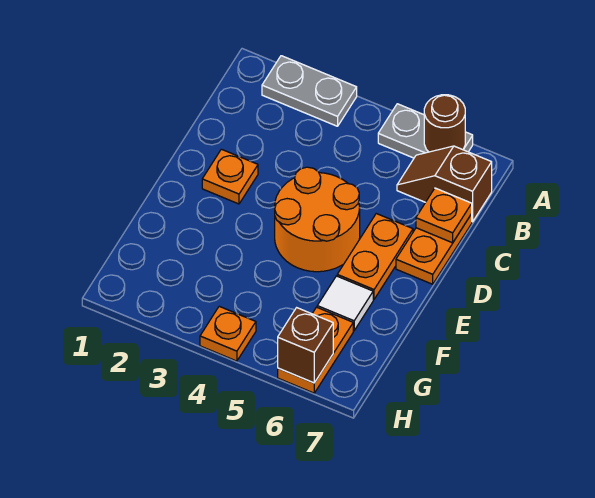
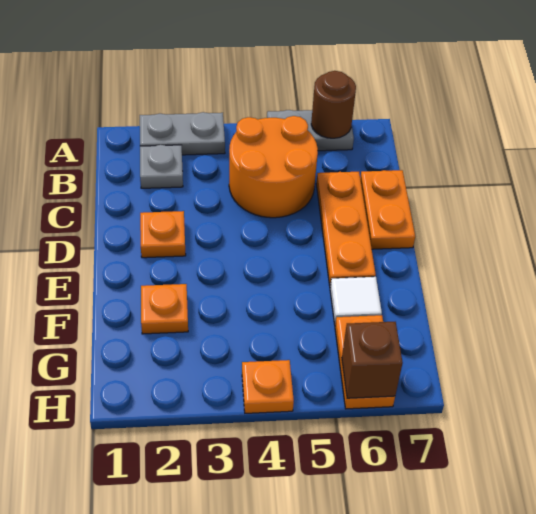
none -> grey plate B2 level 1
brown slope B6:B7 level 1 top 7 -> none
orange plate C7 level 2 -> orange plate F2 level 1
orange round brick D4:E5 level 1 -> orange round brick B4:C5 level 1
orange plate D6:E6 level 1 -> orange plate C6:E6 level 1

